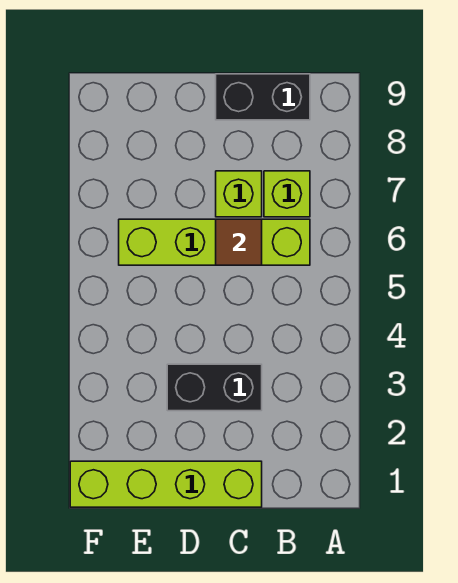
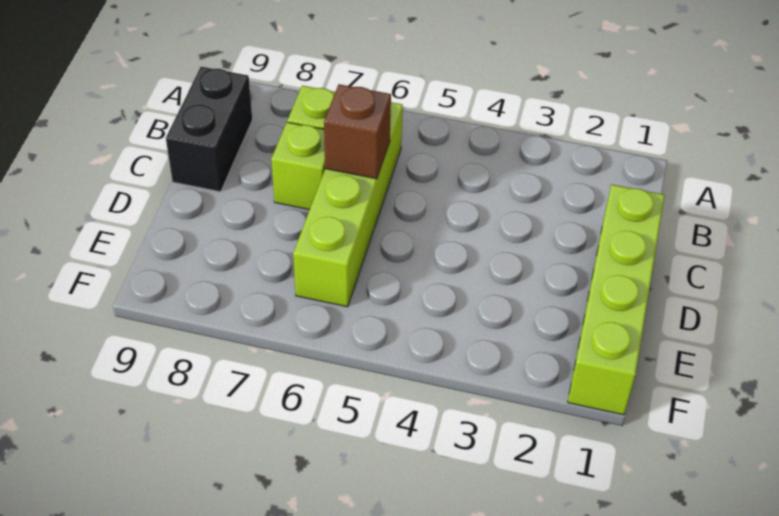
black brick C3:D3 level 1 -> none
brown tile C6 level 2 -> brown brick C6 level 2

